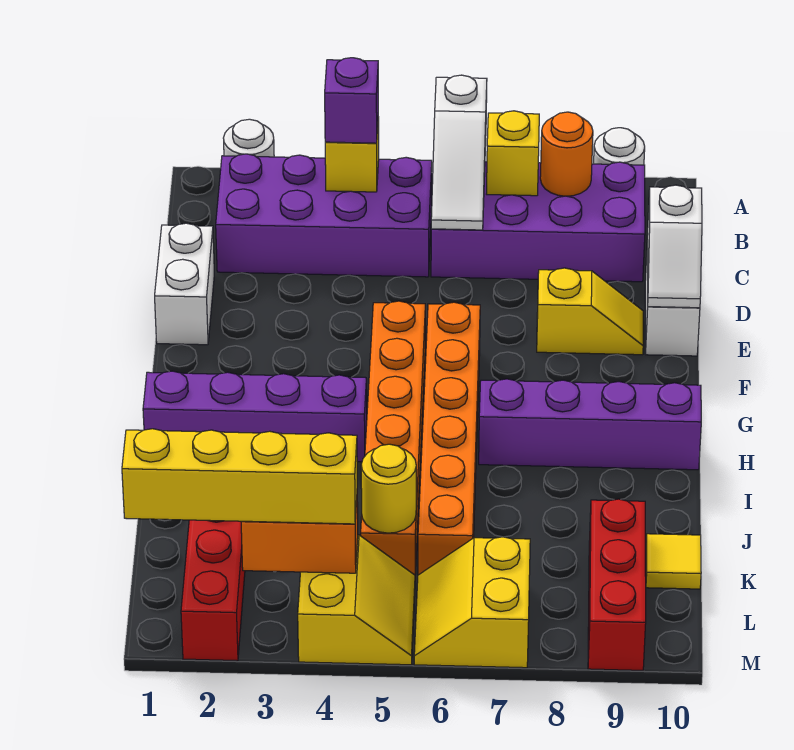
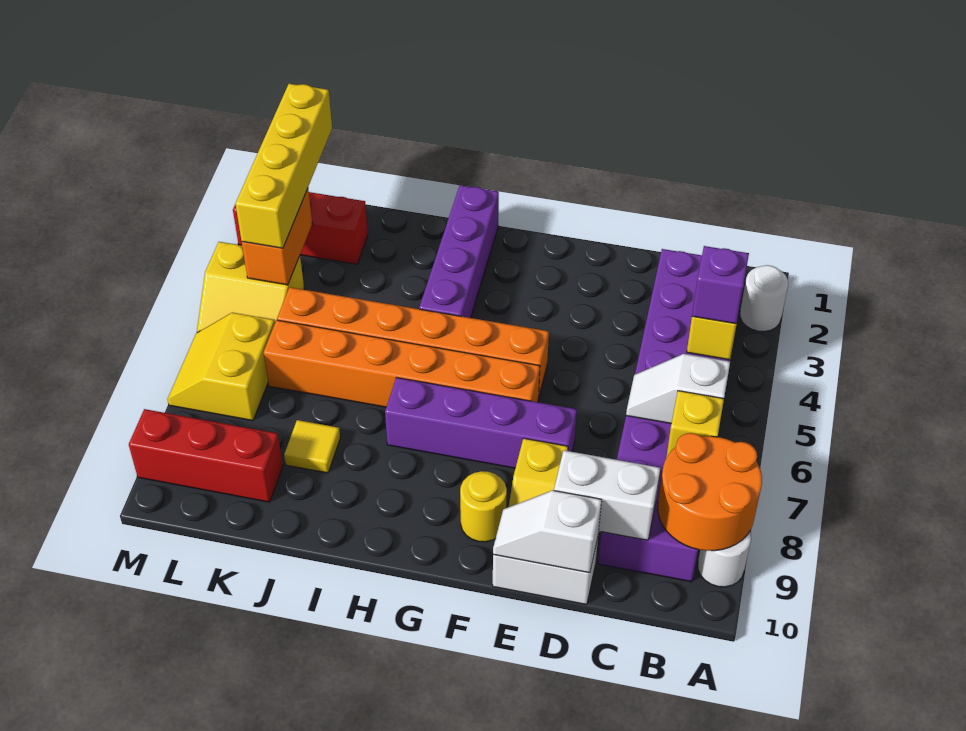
white slope A6:C6 level 2 top A -> white slope B6:C6 level 2 top B
orange round brick B8 level 2 -> orange round brick A8:B9 level 2
white brick D1:E1 level 1 -> white brick C9:D9 level 2
purple brick H7:H10 level 1 -> purple brick E7:H7 level 1
yellow round brick K5 level 2 -> yellow round brick F9 level 1
yellow tile K10 level 1 -> yellow tile J8 level 1
yellow slope L6:M7 level 1 top 7 -> yellow slope L6:M7 level 1 top L

